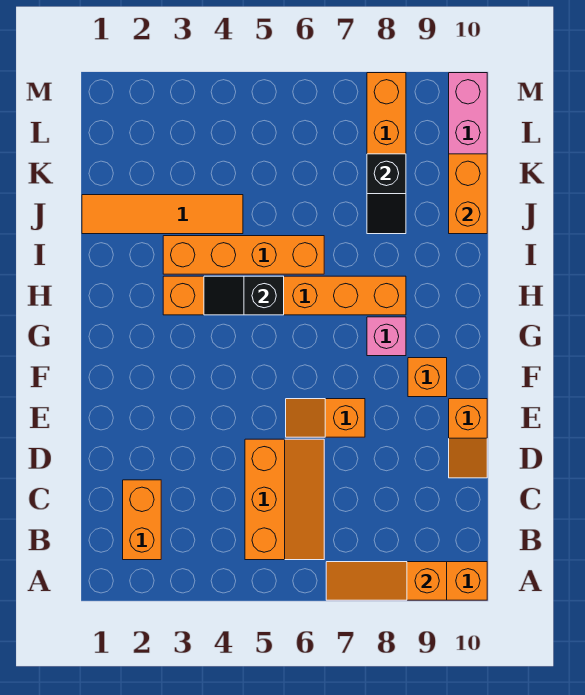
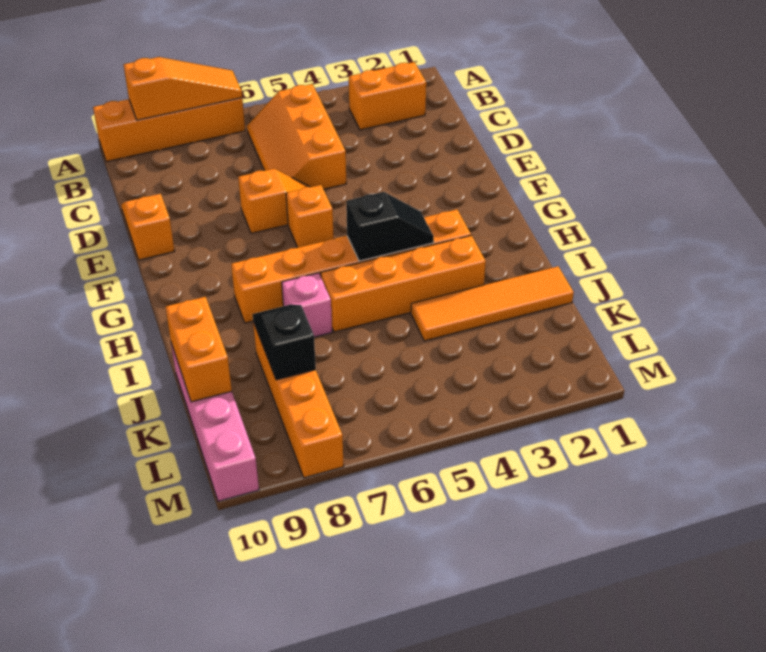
orange brick B2:C2 level 1 -> orange brick B2:B3 level 1
orange brick F9 level 1 -> orange brick F6 level 1
pink brick G8 level 1 -> pink brick I7 level 1

